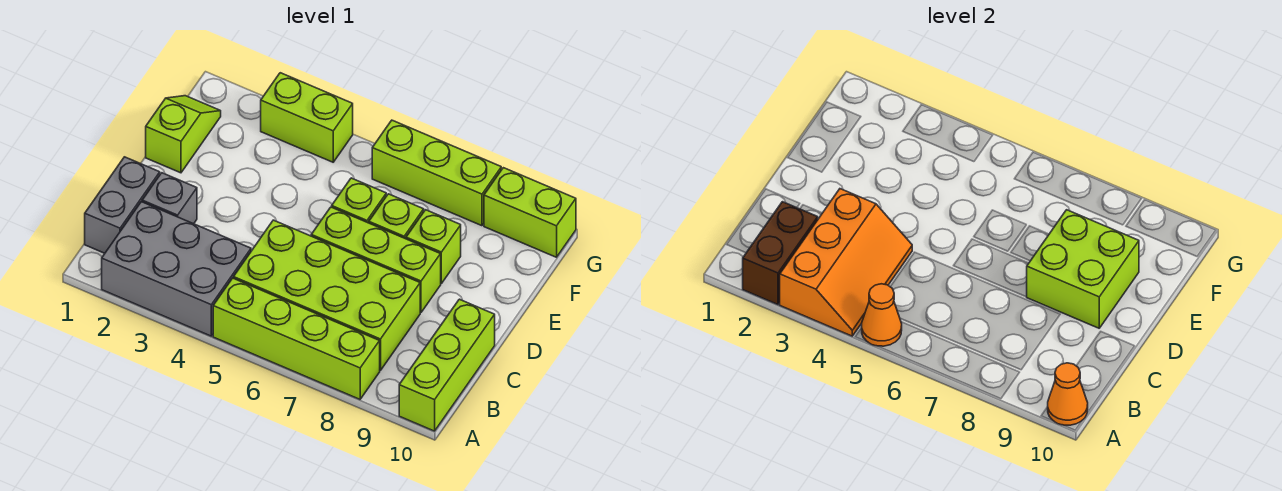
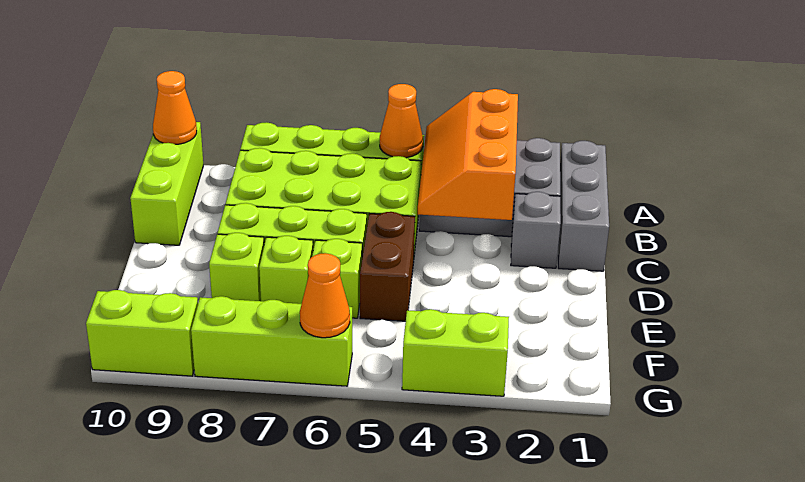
brown brick A2:B2 level 2 -> brown brick D5:E5 level 1
grey brick B1:C1 level 1 -> grey brick A1:C1 level 1
lime brick D8:E9 level 2 -> none
lime slope E1:F1 level 1 top E -> none
none -> orange cone G6 level 2

